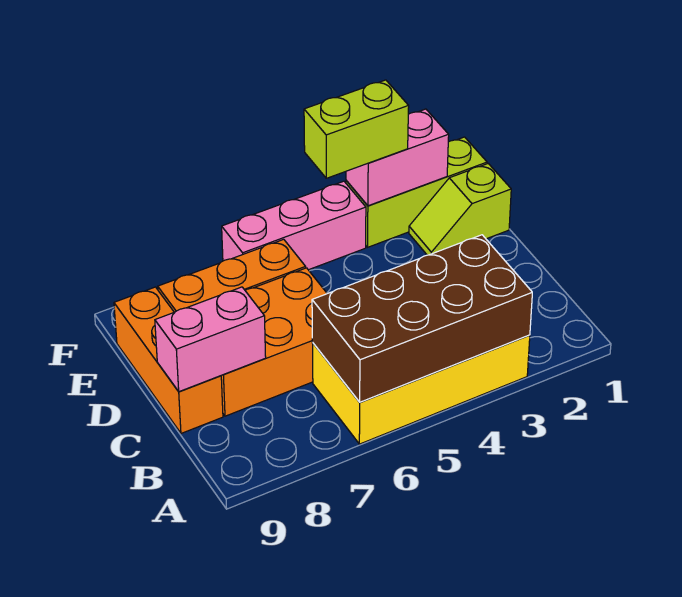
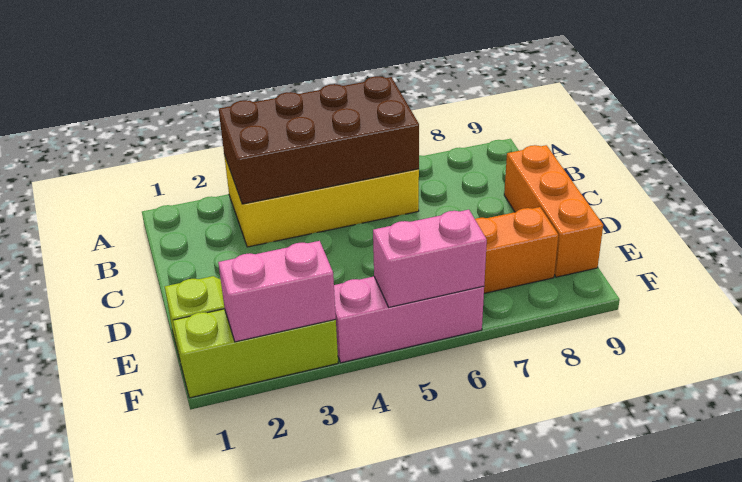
orange brick C6:D8 level 1 -> none
pink brick C8:C9 level 2 -> pink brick F5:F6 level 2
lime brick F3:F4 level 3 -> none

